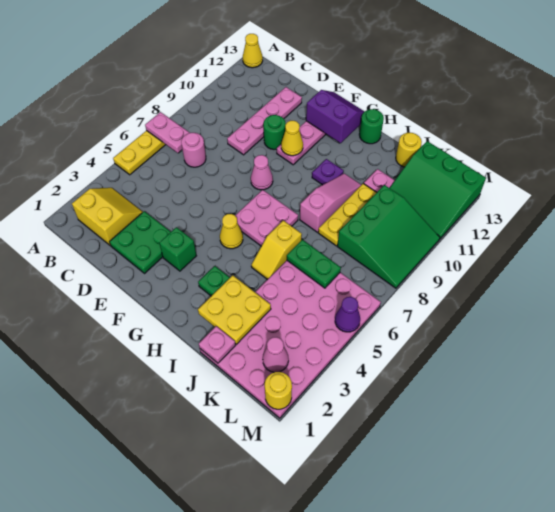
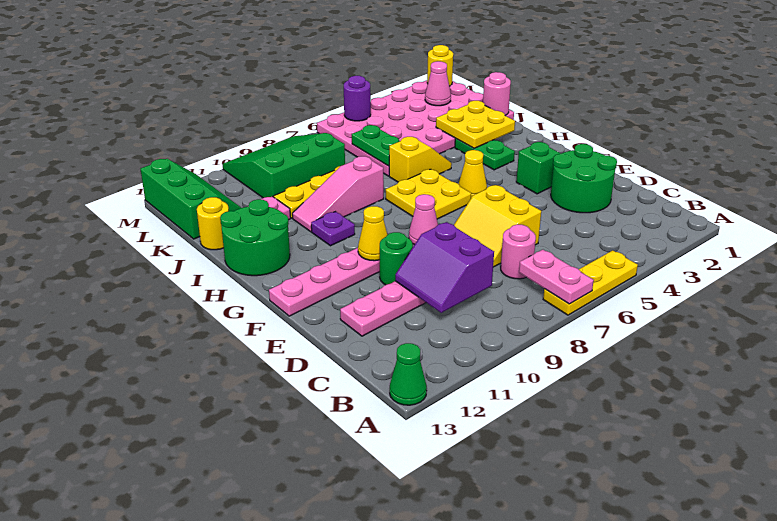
yellow cone A13 level 1 -> green cone A13 level 1
yellow slope B2:C3 level 1 top 2 -> yellow slope D6:E7 level 1 top 6
green plate D2:E3 level 1 -> green round brick D2:E3 level 1
purple slope F12:G13 level 2 top 12 -> purple slope C9:D10 level 2 top 9
pink plate G6:H7 level 1 -> yellow plate G6:H7 level 1
green round brick H13 level 1 -> green round brick H12:I13 level 1
pink plate J1 level 2 -> pink round brick J1 level 2
green slope K11:M13 level 1 top 13 -> green slope K12:M13 level 1 top 13
purple cone M5 level 2 -> purple round brick M5 level 2

